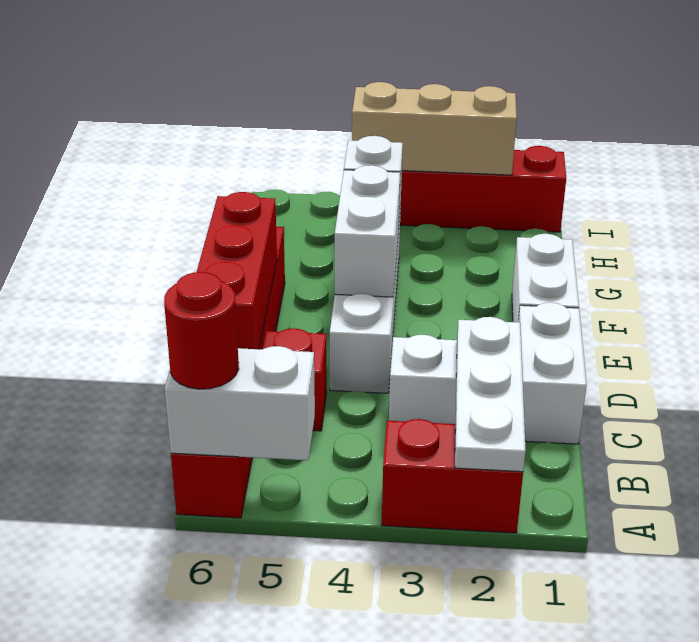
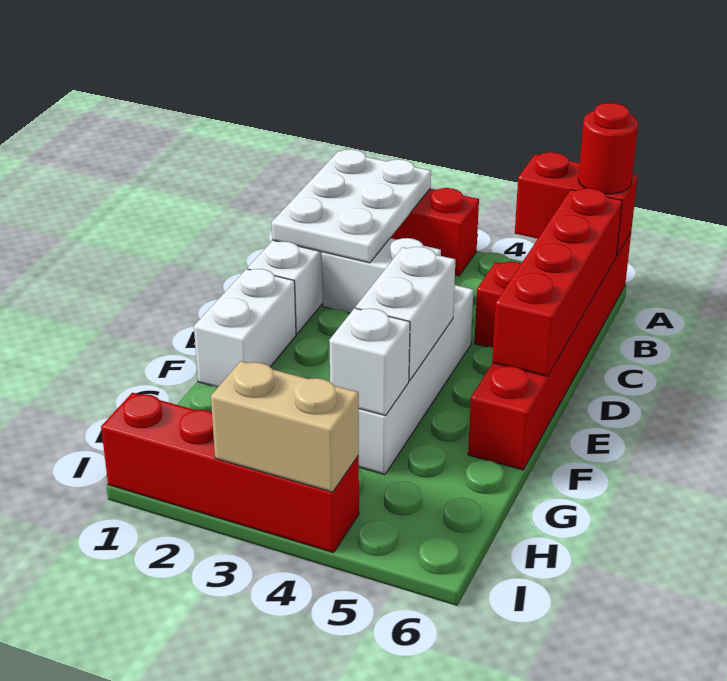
white plate A2:C2 level 2 -> white plate A1:C2 level 2
white brick A5:A6 level 2 -> red brick A5:A6 level 2
red brick C6:E6 level 2 -> red brick B6:E6 level 2
tan brick I2:I4 level 2 -> tan brick I3:I4 level 2

